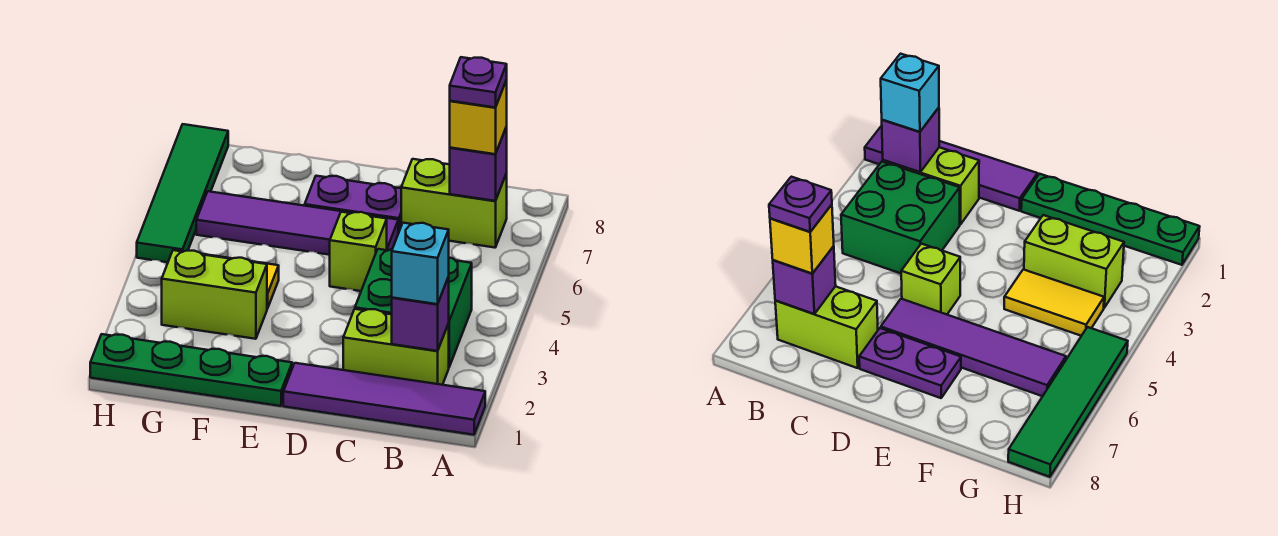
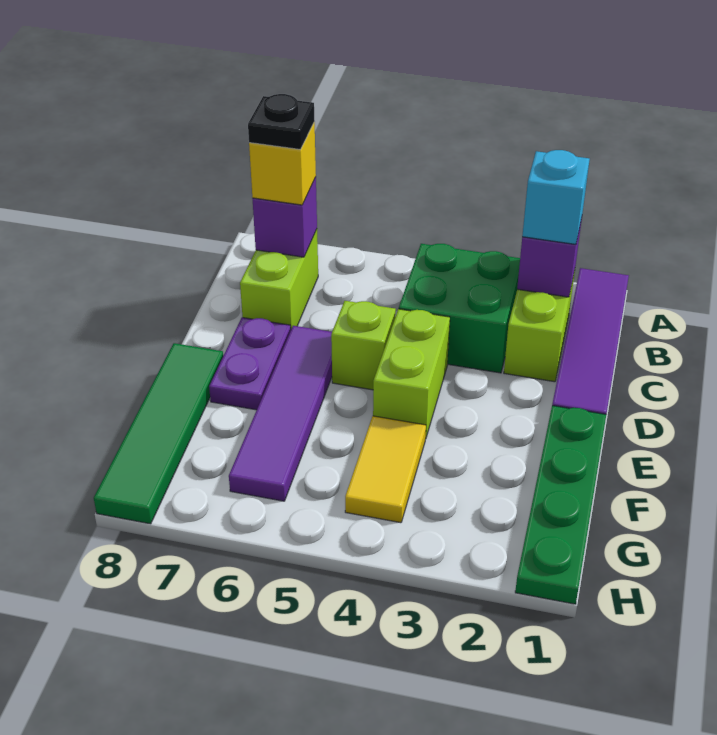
purple plate B7 level 4 -> black plate B7 level 4
lime brick F3:G3 level 1 -> lime brick D4:E4 level 1
green tile H5:H8 level 1 -> green tile E8:H8 level 1

